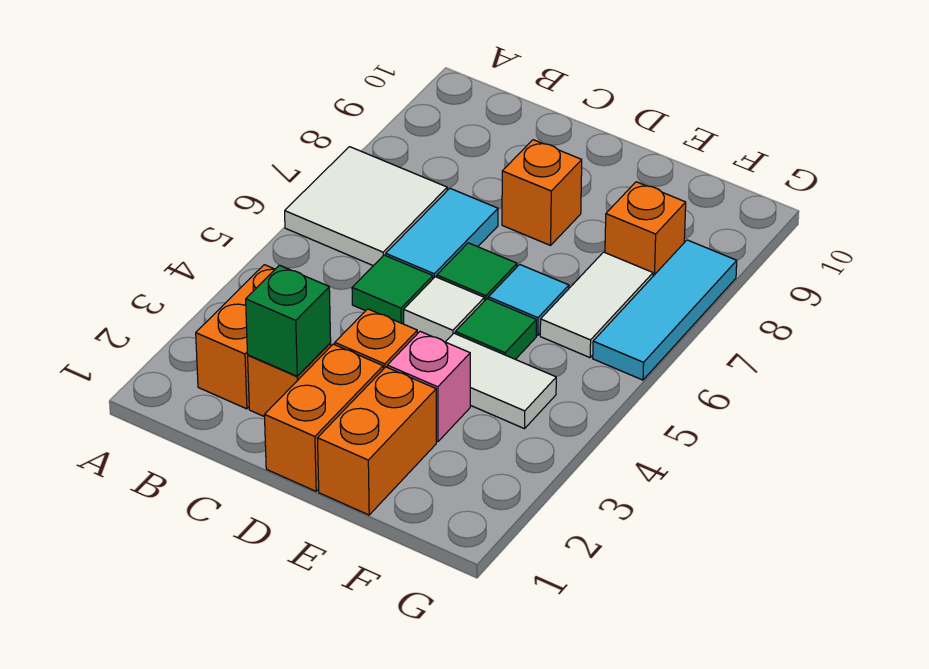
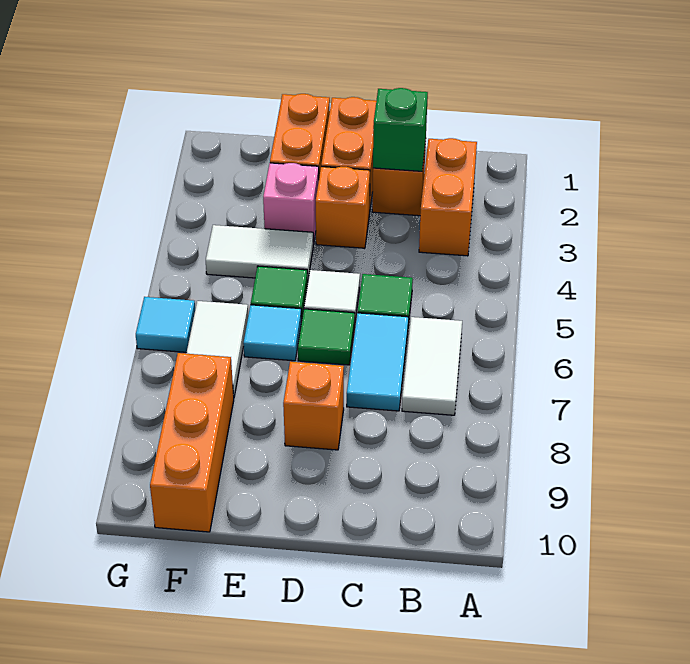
white tile A6:B7 level 1 -> white tile B6:B7 level 1
orange brick F8 level 1 -> orange brick F8:F10 level 1
cyan tile G6:G8 level 1 -> cyan tile G6 level 1

